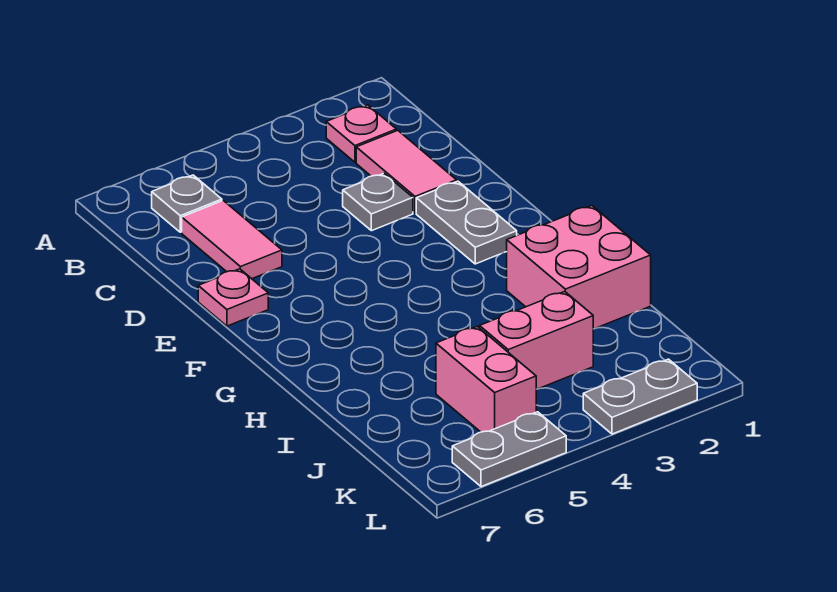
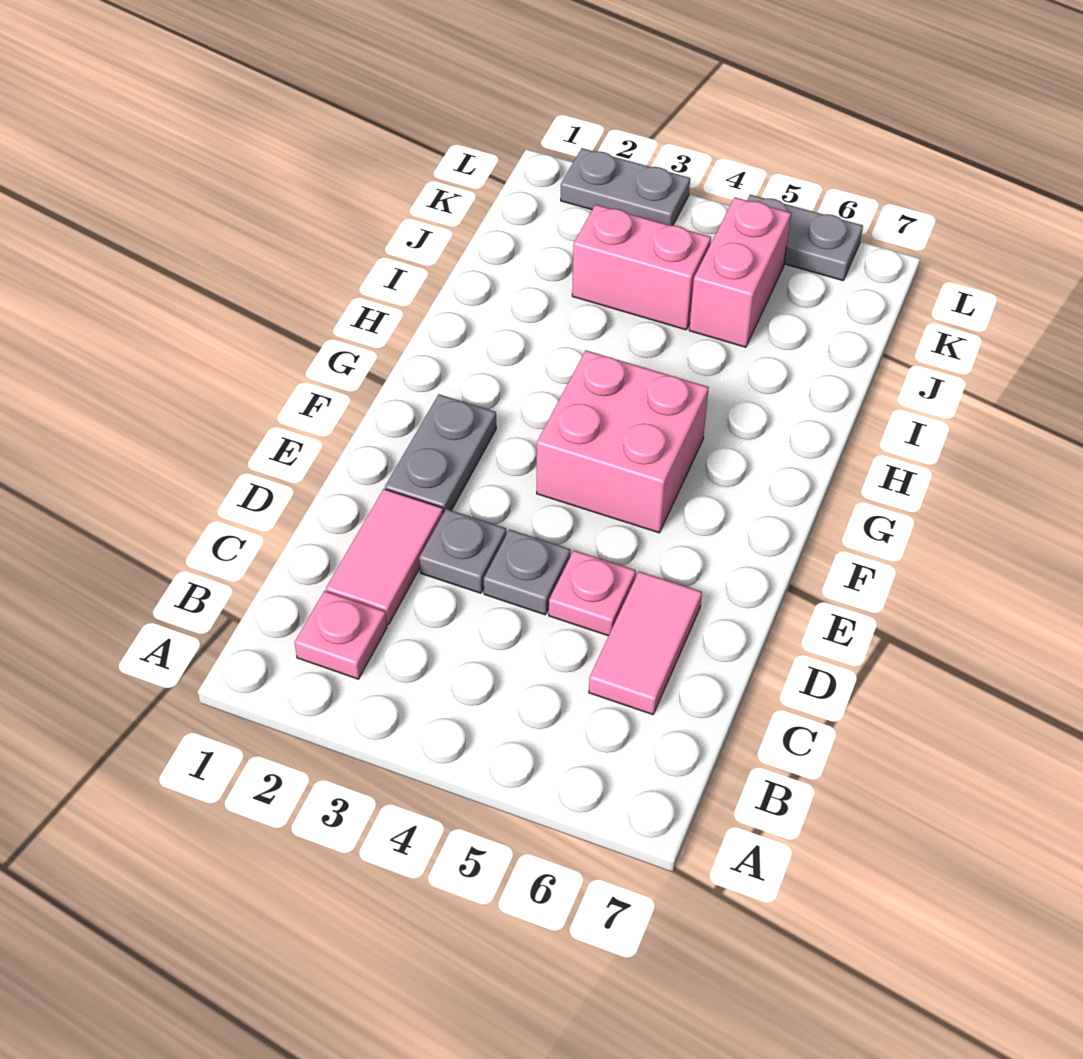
grey plate B6 level 1 -> grey plate D4 level 1
pink plate E7 level 1 -> pink plate D5 level 1
pink brick H1:I2 level 1 -> pink brick F4:G5 level 1

